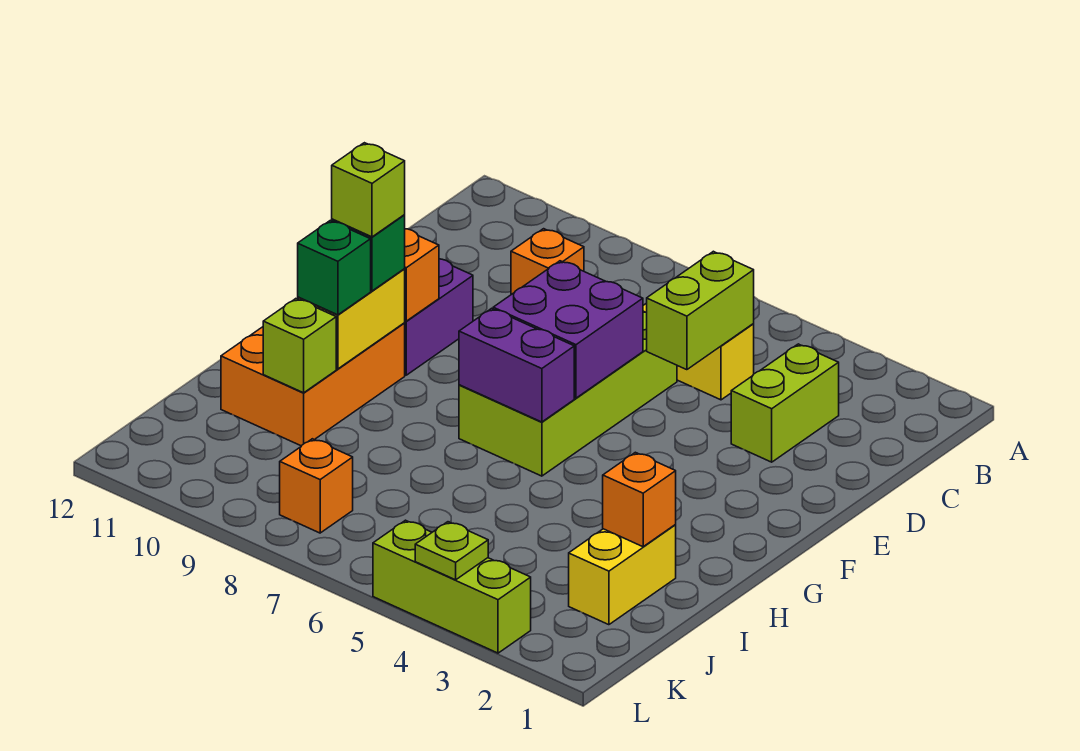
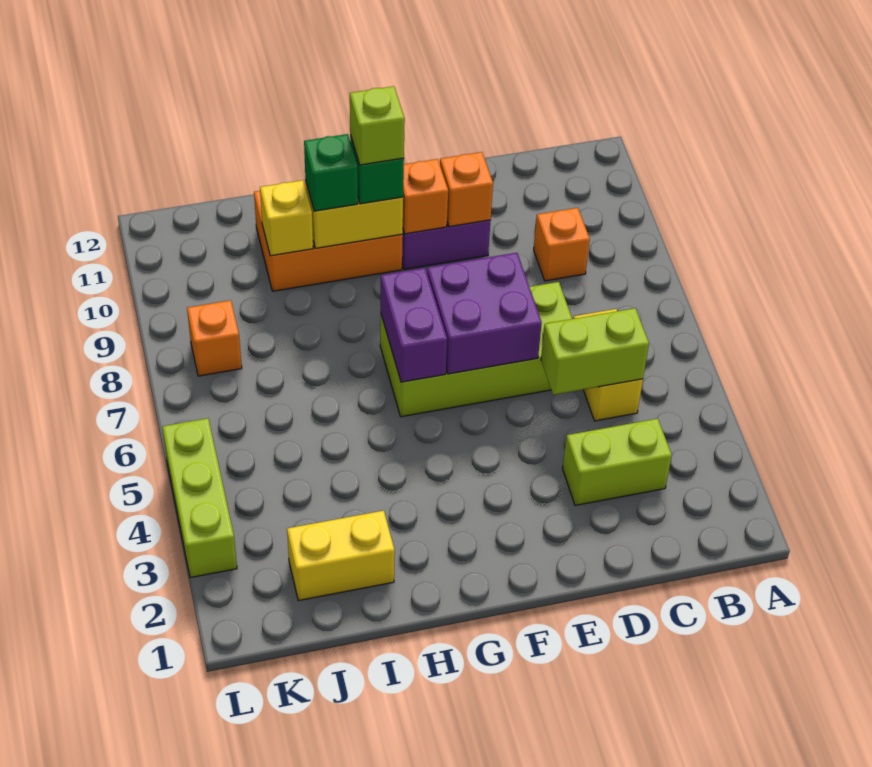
orange brick I2 level 2 -> orange brick E10 level 2
lime brick I10 level 2 -> yellow brick I10 level 2
lime plate L4 level 2 -> none

